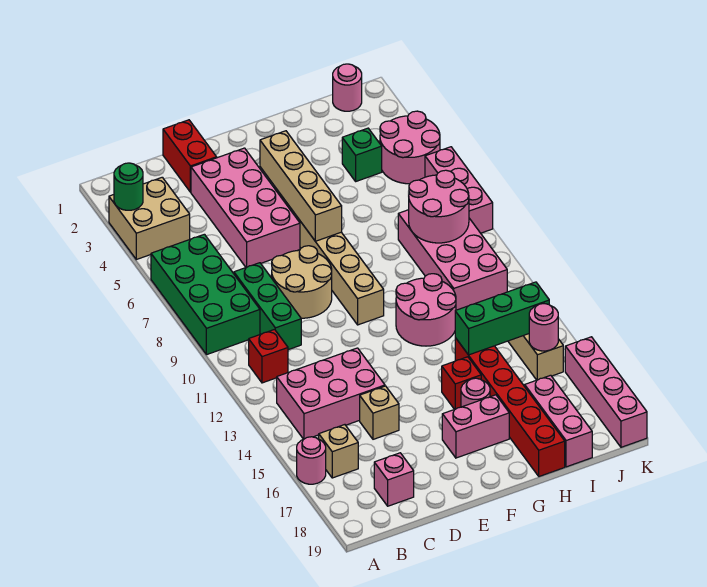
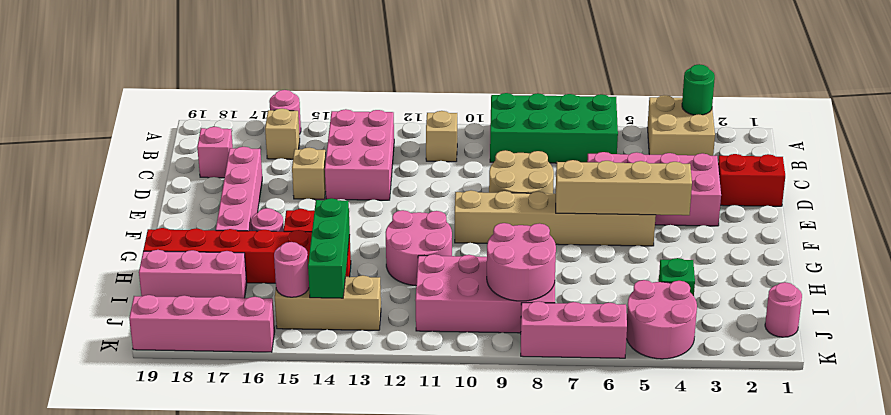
red brick B11 level 1 -> tan brick B11 level 1
green brick C8:C10 level 1 -> none
pink brick F17:G17 level 1 -> pink brick D17:G17 level 1

